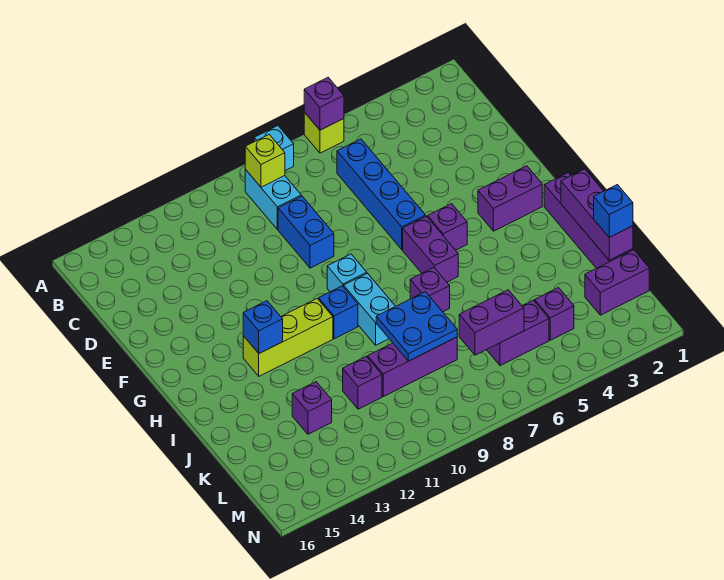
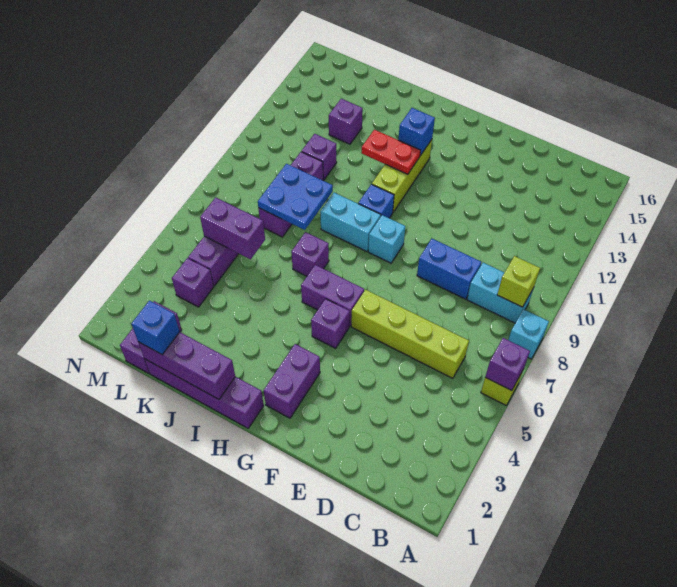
blue brick C6:F6 level 1 -> lime brick C6:F6 level 1
none -> red plate H12:I12 level 2
purple brick L6:L7 level 2 -> purple brick K6:L6 level 2

